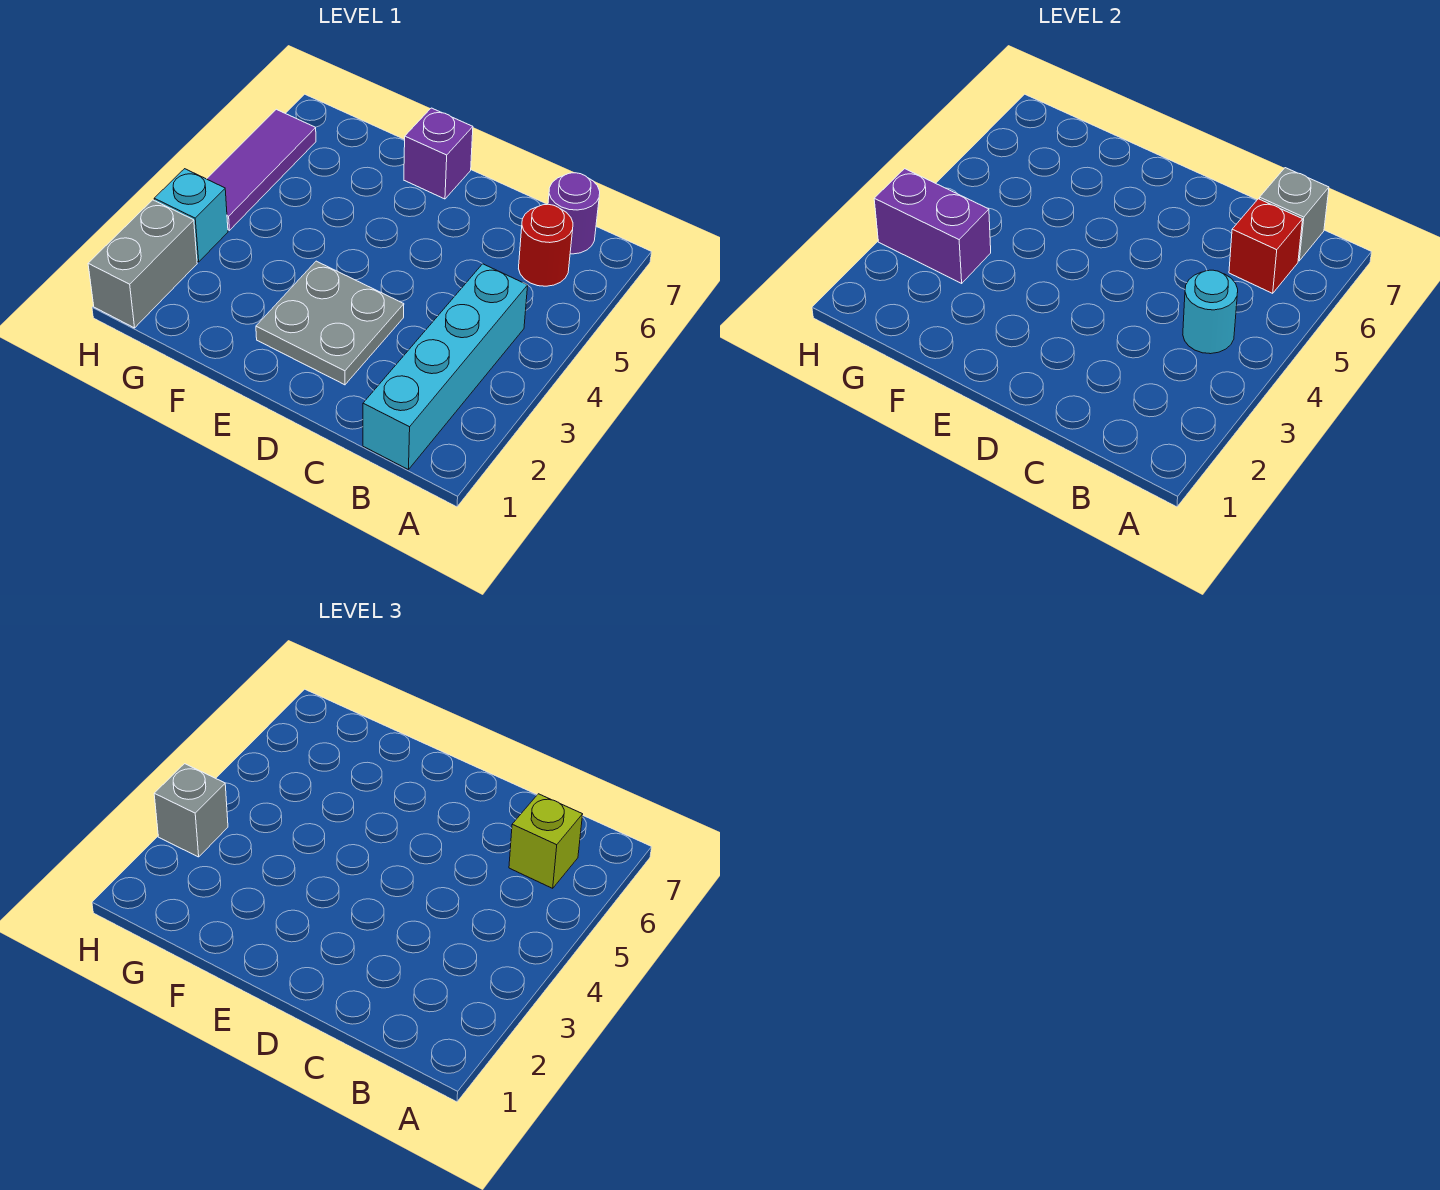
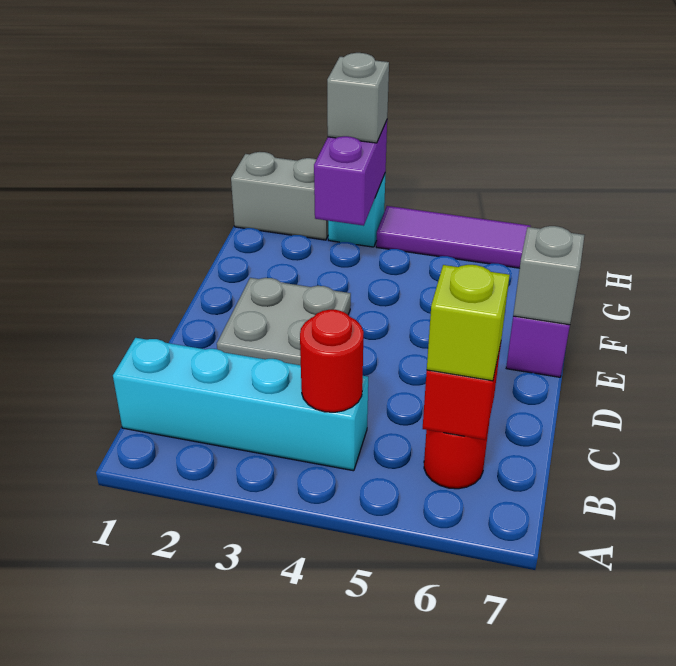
cyan round brick B4 level 2 -> red round brick B4 level 2
purple round brick B7 level 1 -> none
grey brick B7 level 2 -> grey brick E7 level 2

